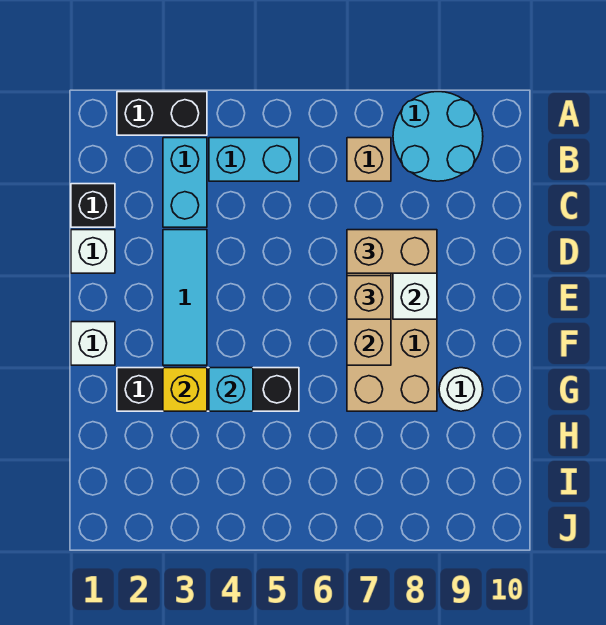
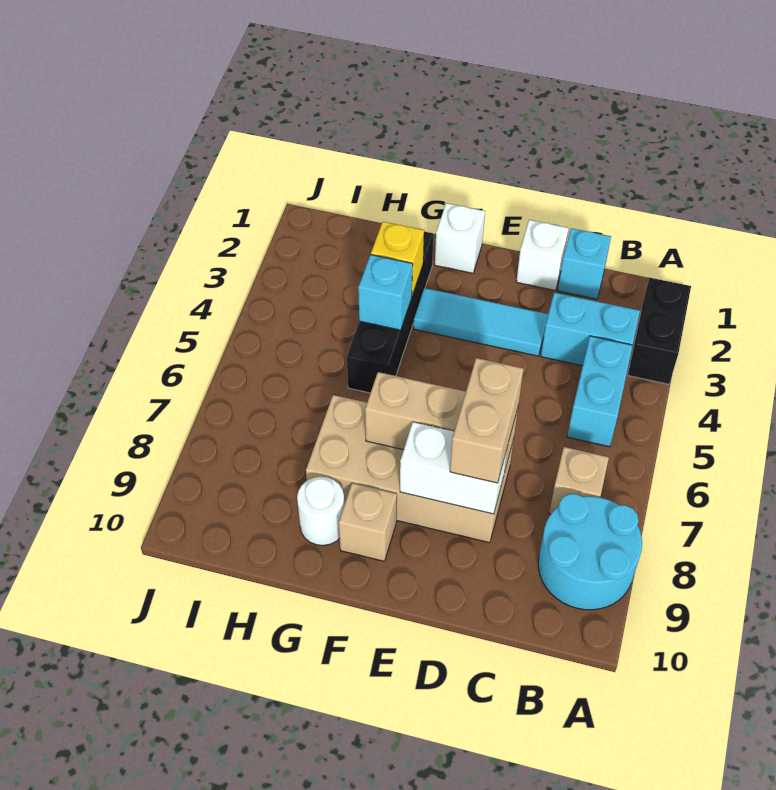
black brick C1 level 1 -> cyan brick C1 level 1
tan brick E7 level 3 -> tan brick F9 level 1

